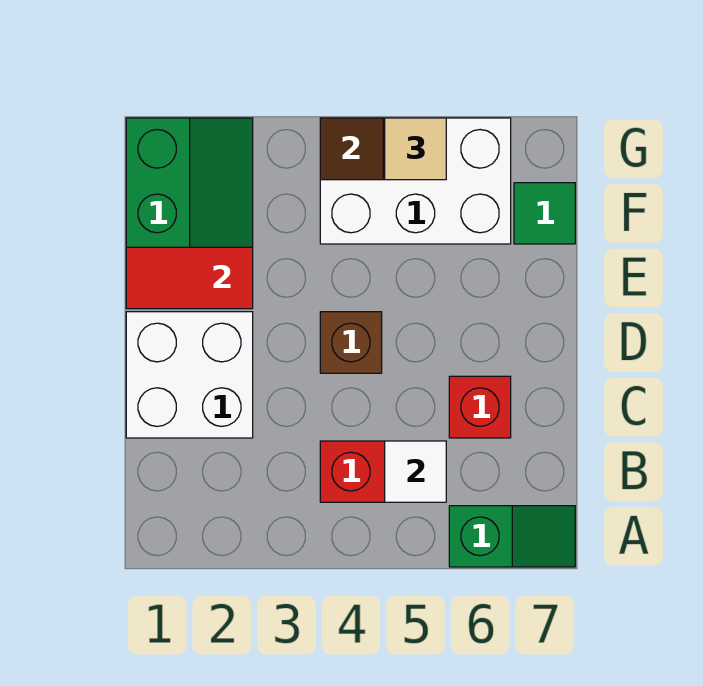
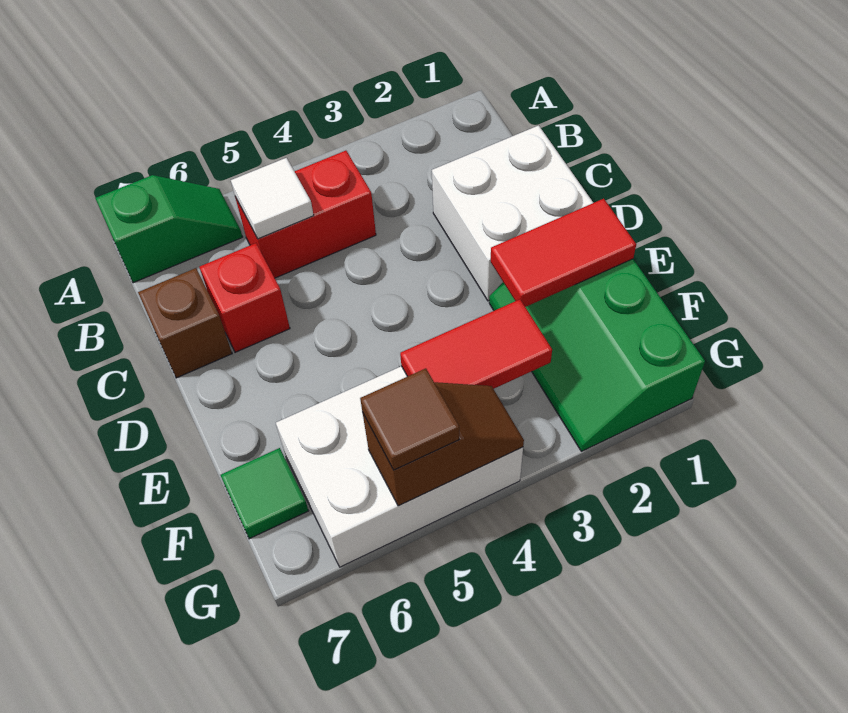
green slope A6:A7 level 1 top 6 -> green slope A6:A7 level 1 top 7
brown brick D4 level 1 -> brown brick C7 level 1
none -> red tile F3:F4 level 2
tan tile G5 level 3 -> brown tile G5 level 3

